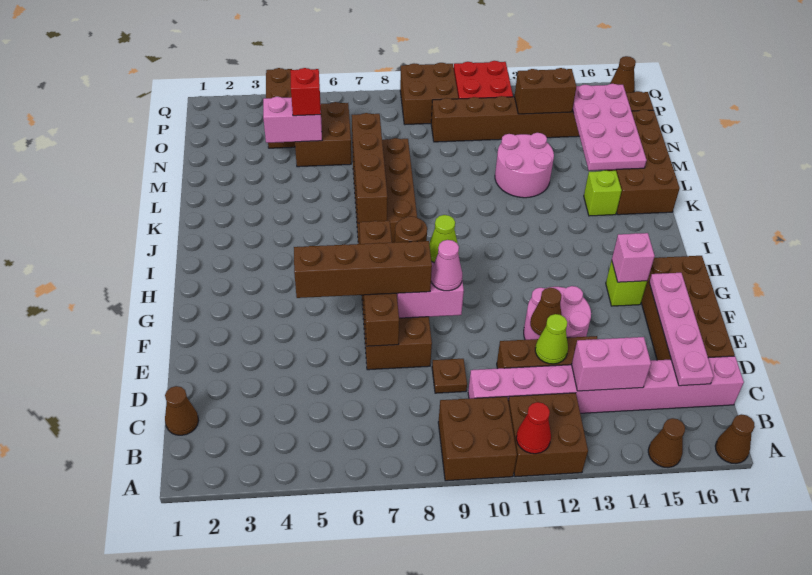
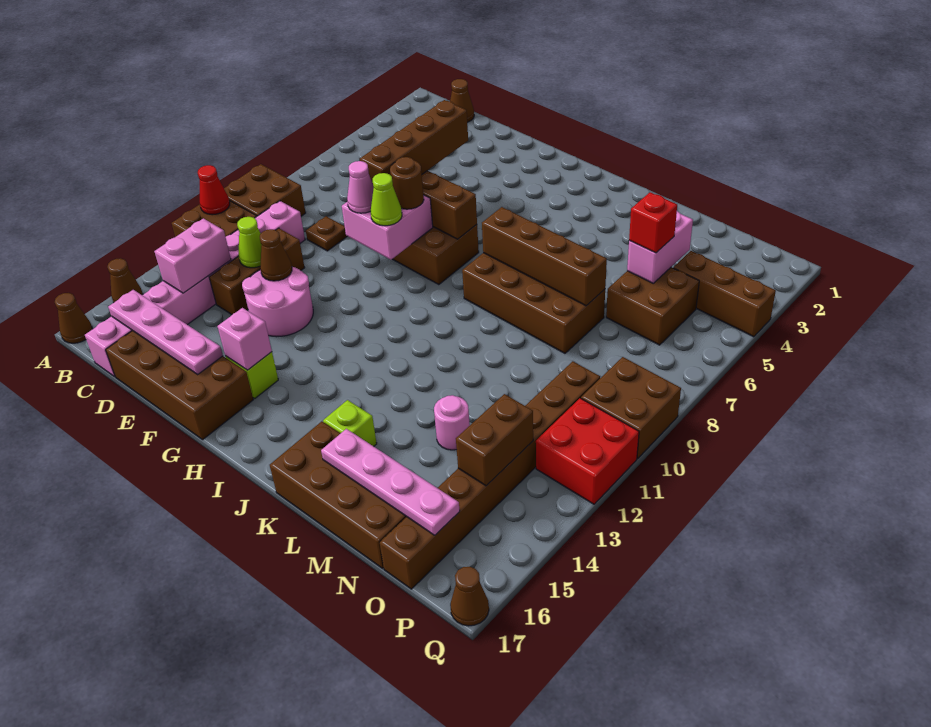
pink round brick L12:M13 level 1 -> pink round brick M13 level 1
pink plate L15:O16 level 2 -> pink plate L16:O16 level 2

